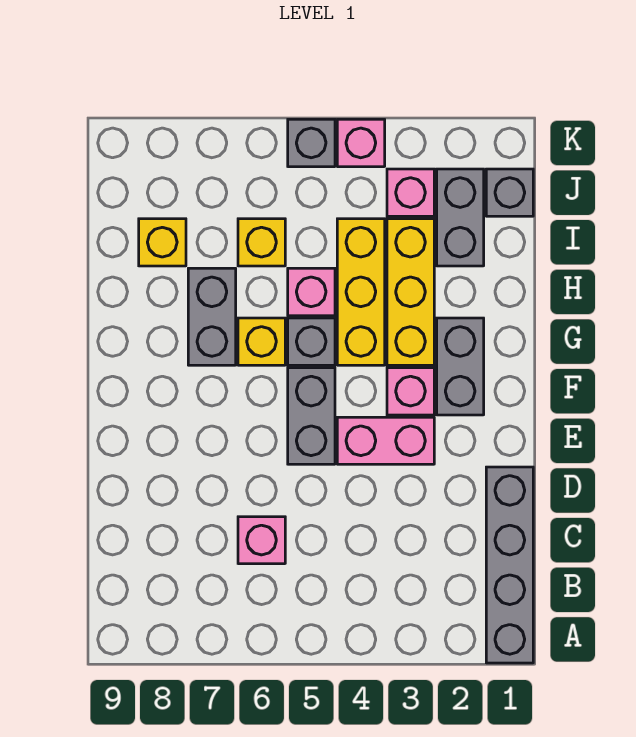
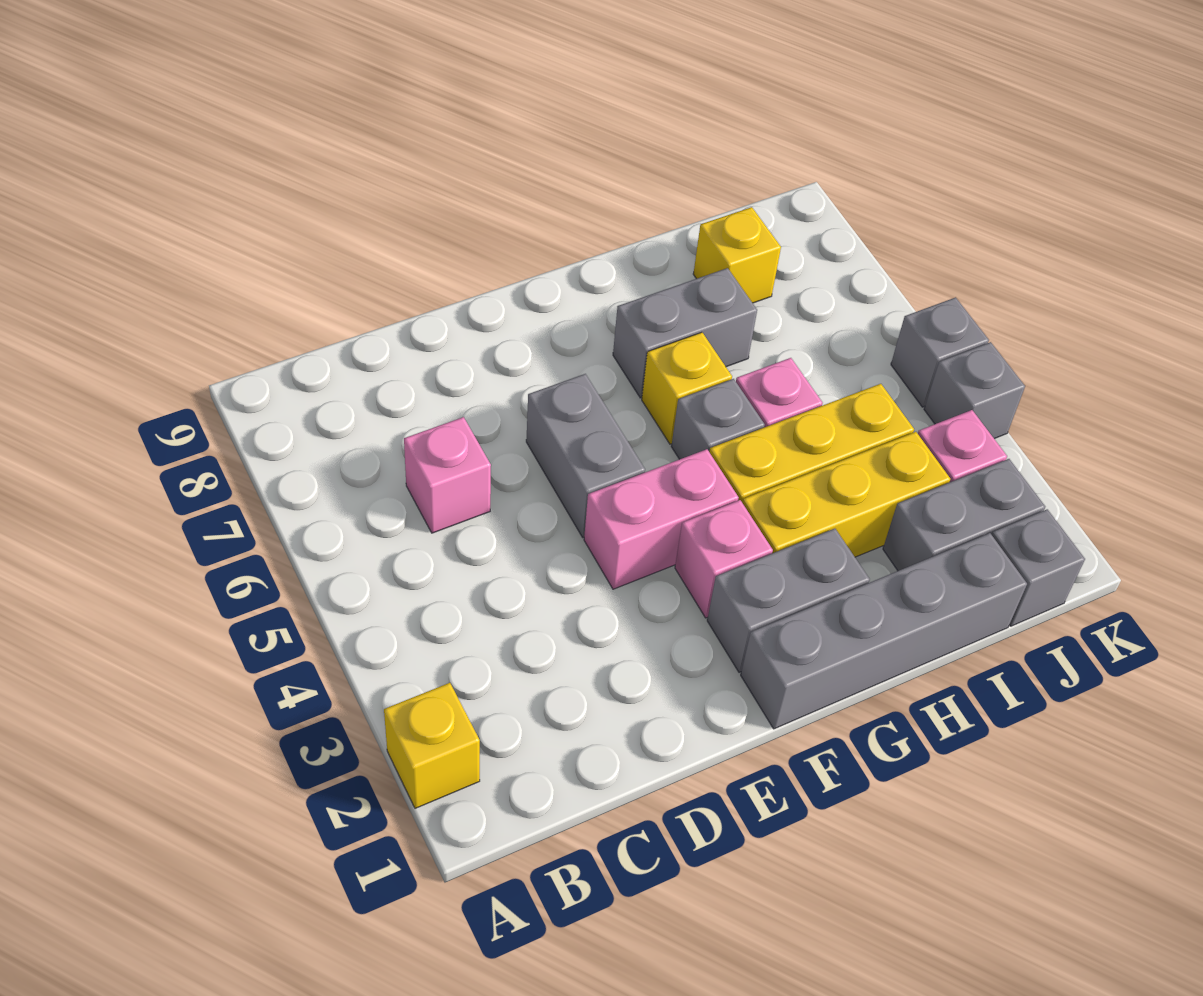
grey brick A1:D1 level 1 -> grey brick F1:I1 level 1
pink brick E3:E4 level 1 -> pink brick E4:F4 level 1
grey brick E5:F5 level 1 -> grey brick E5:E6 level 1
yellow brick I6 level 1 -> yellow brick A2 level 1
pink brick K4 level 1 -> grey brick K4 level 1

